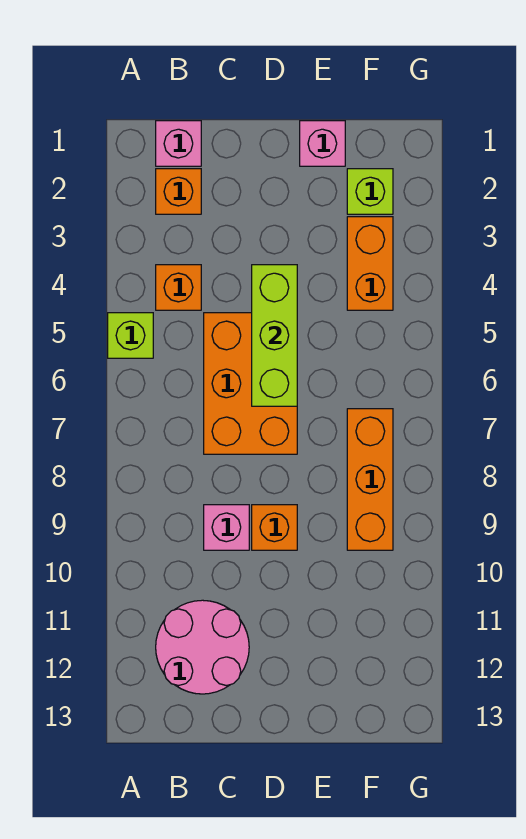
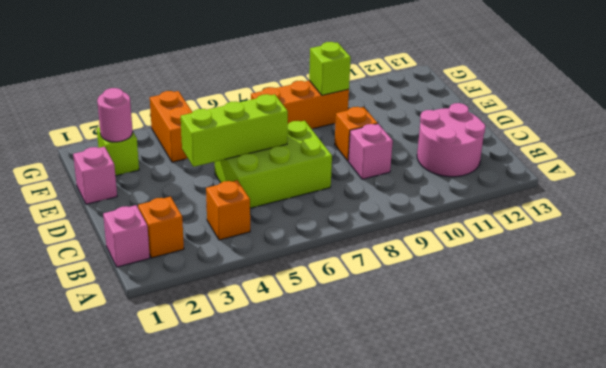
lime brick A5 level 1 -> lime brick F9 level 2
orange brick C5:D7 level 1 -> lime brick C5:D7 level 1
none -> pink round brick F2 level 2
orange brick F3:F4 level 1 -> orange brick F4:G4 level 1

